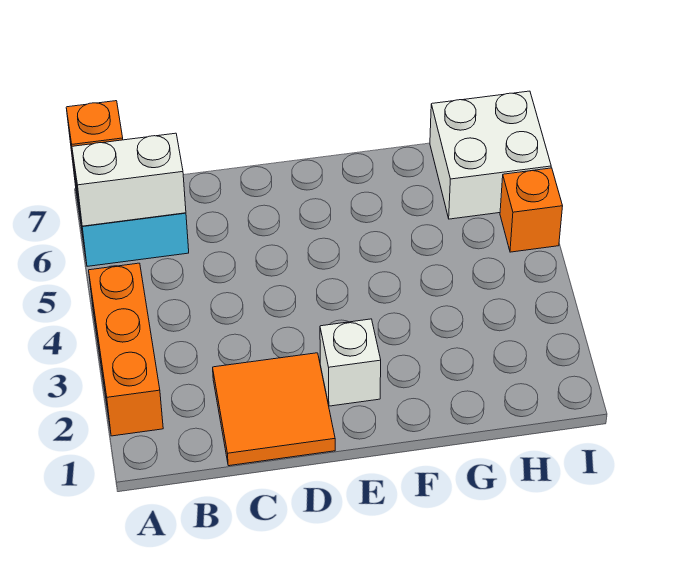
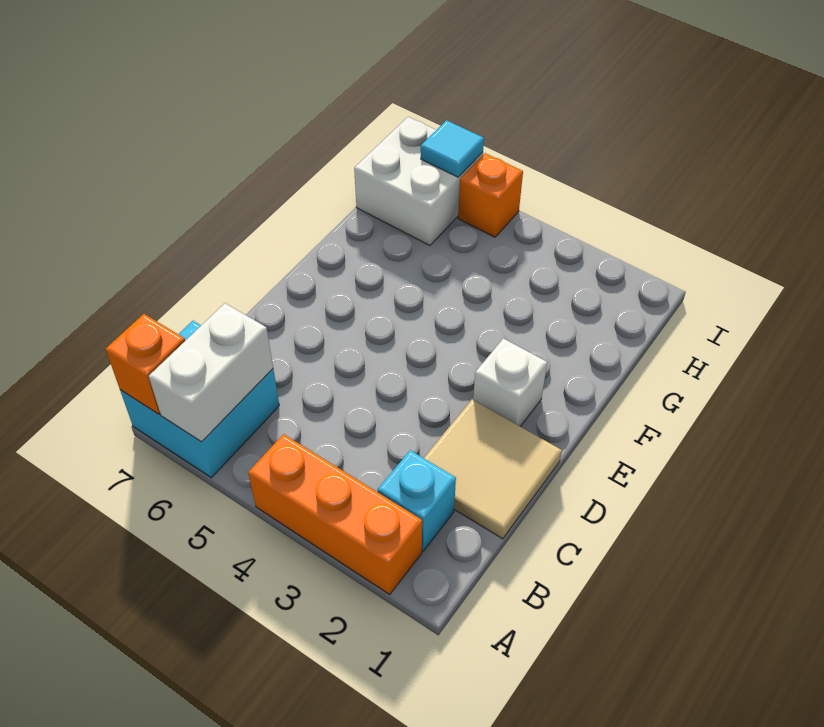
none -> cyan brick B2 level 1
orange tile C1:D2 level 1 -> tan tile C1:D2 level 1
none -> cyan tile I6 level 2

